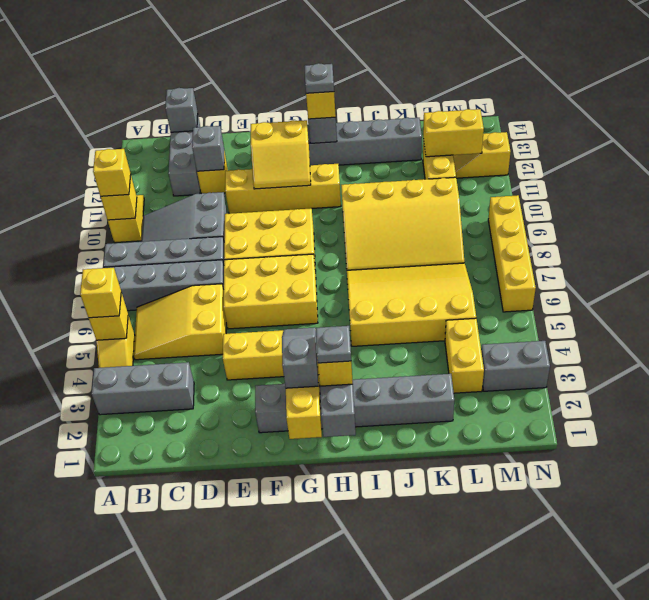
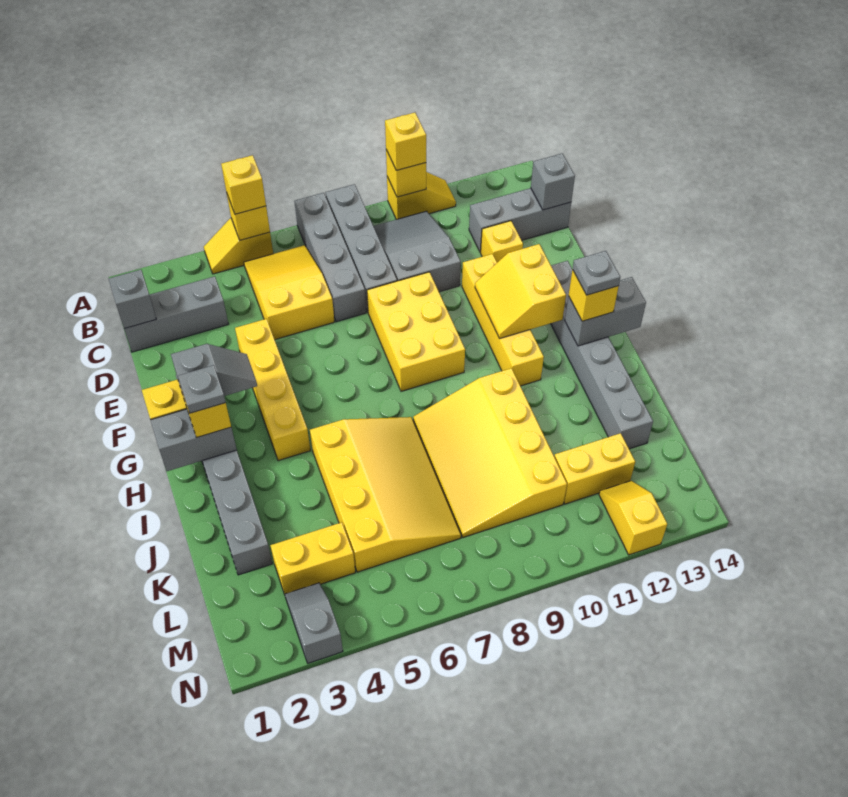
grey brick A3:C3 level 1 -> grey brick C1:C3 level 1
grey brick D12 level 2 -> grey brick C1 level 2
yellow brick E6:G7 level 1 -> none
yellow brick L12:M12 level 2 -> none
grey brick M3:N3 level 1 -> grey slope M3:N3 level 1 top N
yellow brick N6:N9 level 1 -> none

